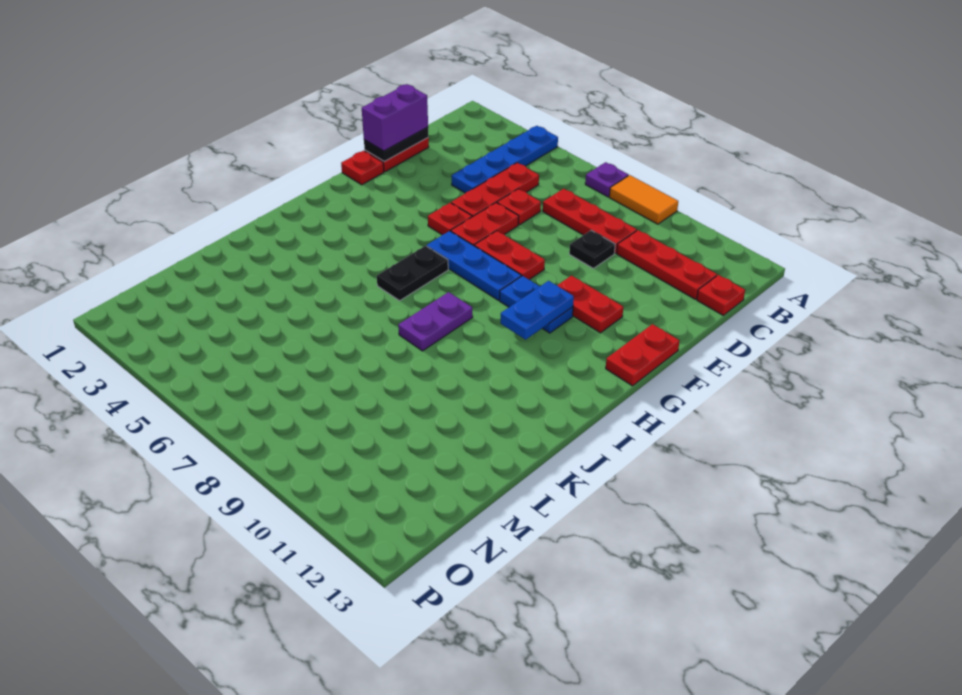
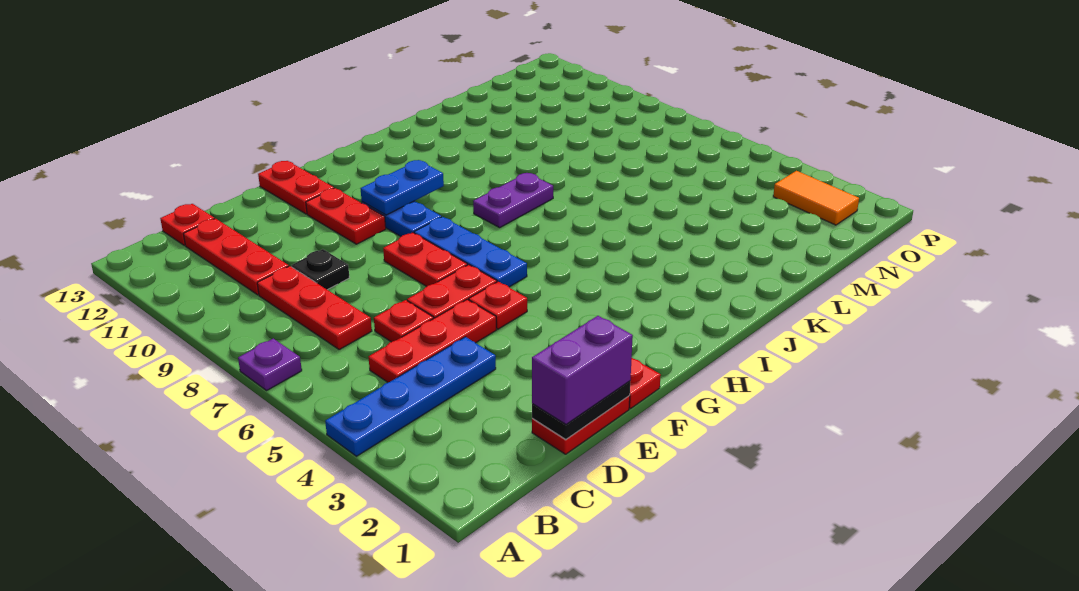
orange tile A8:A9 level 1 -> orange tile O2:O3 level 1
red plate F13:G13 level 1 -> red plate F12:F13 level 1
black plate H6:I6 level 1 -> none

